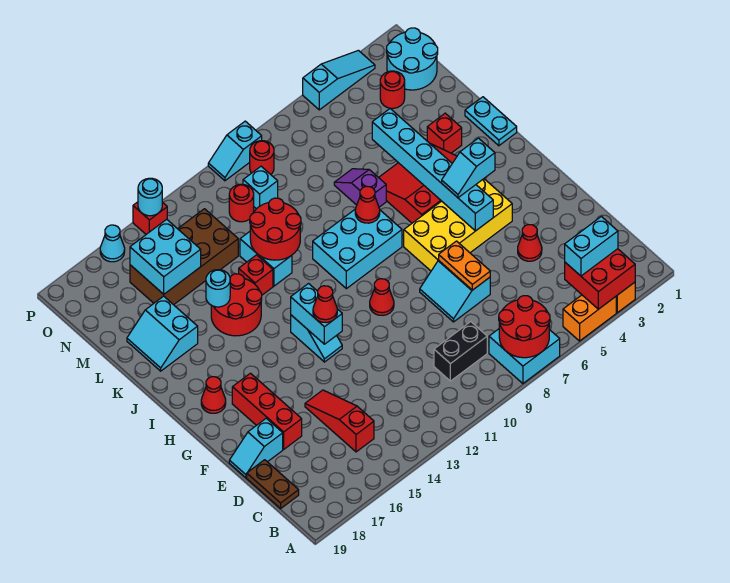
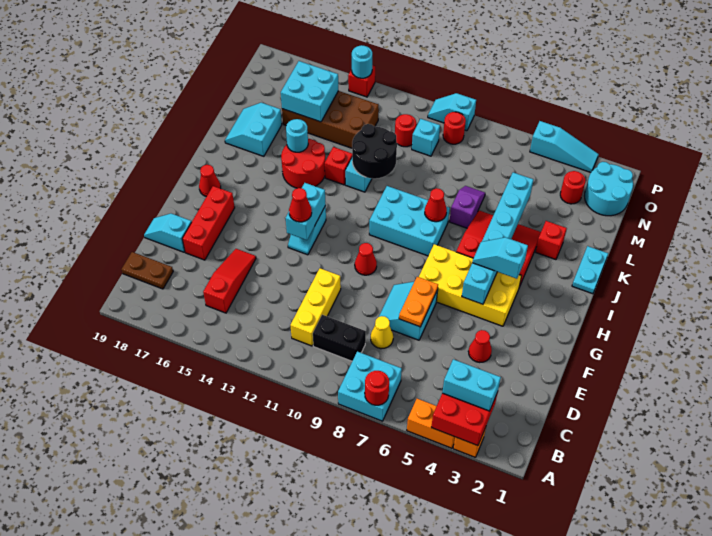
red round brick A7:B8 level 2 -> red round brick A7 level 2
none -> yellow brick C11:E11 level 1
brown plate C19:D19 level 1 -> brown plate C18:C19 level 1
none -> yellow cone D8 level 1
red round brick K11:L12 level 2 -> black round brick K11:L12 level 2
cyan cone P16 level 1 -> none

